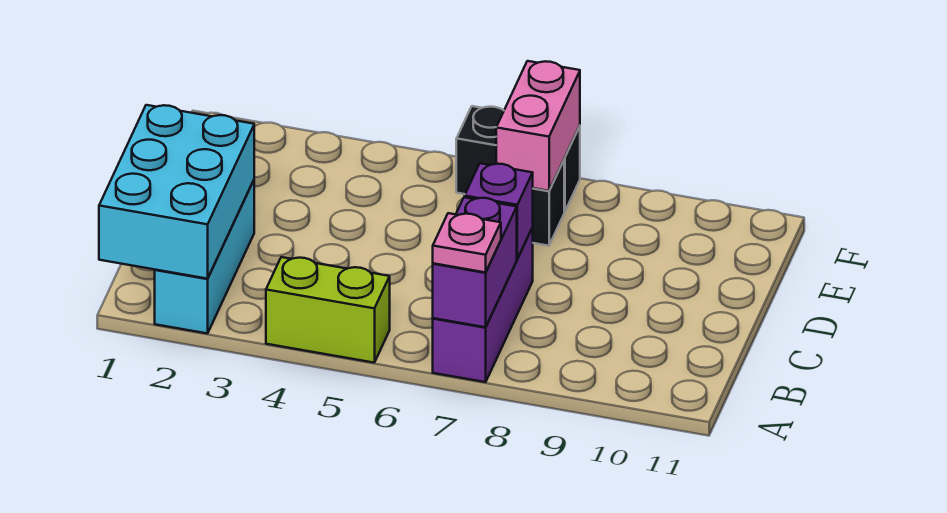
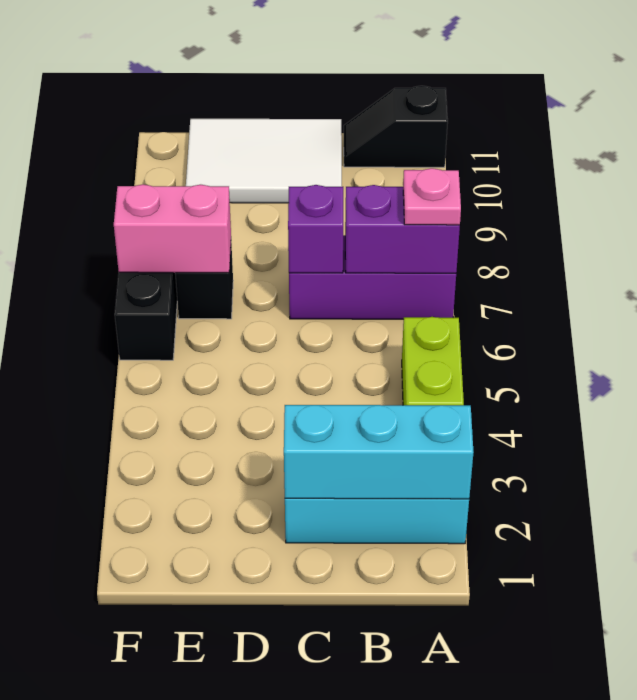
cyan brick A1:C2 level 2 -> cyan brick A2:C2 level 2
none -> black slope A11:B11 level 1 top A
none -> white tile C10:E11 level 1

